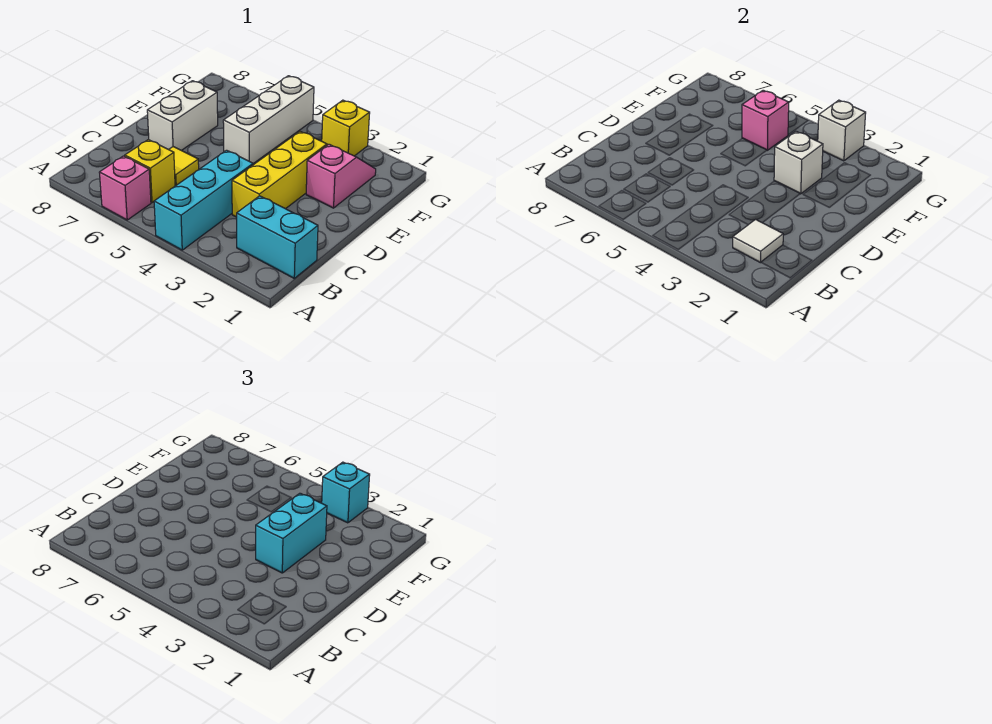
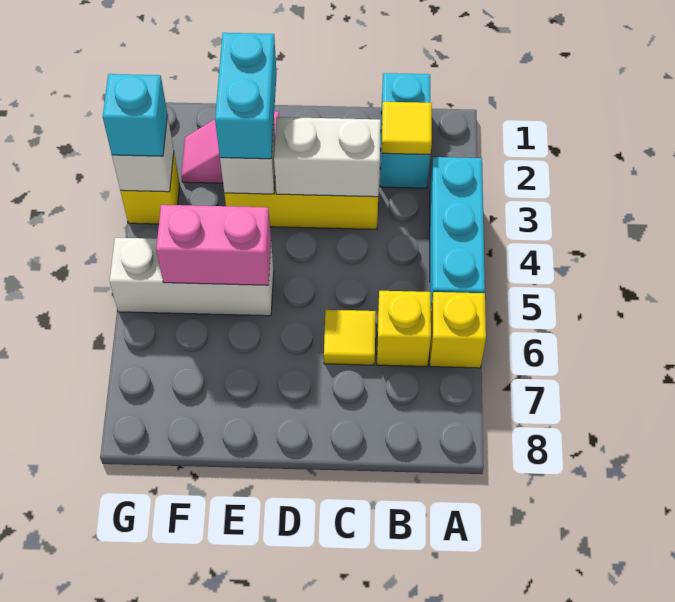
cyan brick A4:C4 level 1 -> cyan brick A3:A5 level 1
pink brick A6 level 1 -> yellow brick A6 level 1
white tile B2 level 2 -> yellow tile B2 level 2
cyan brick D3:E3 level 3 -> cyan brick E2:E3 level 3
white brick D7:E7 level 1 -> white brick C3:D3 level 2
pink brick F5 level 2 -> pink brick E5:F5 level 2

